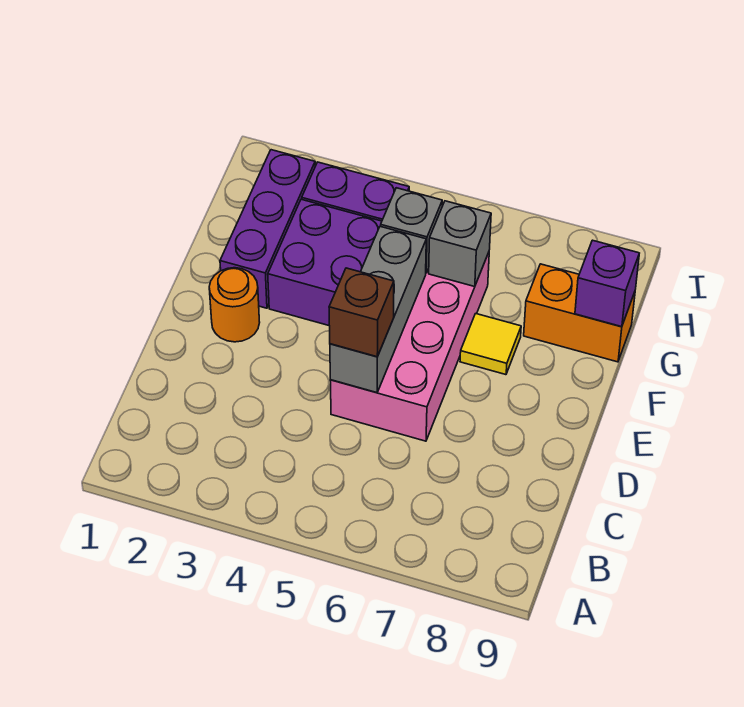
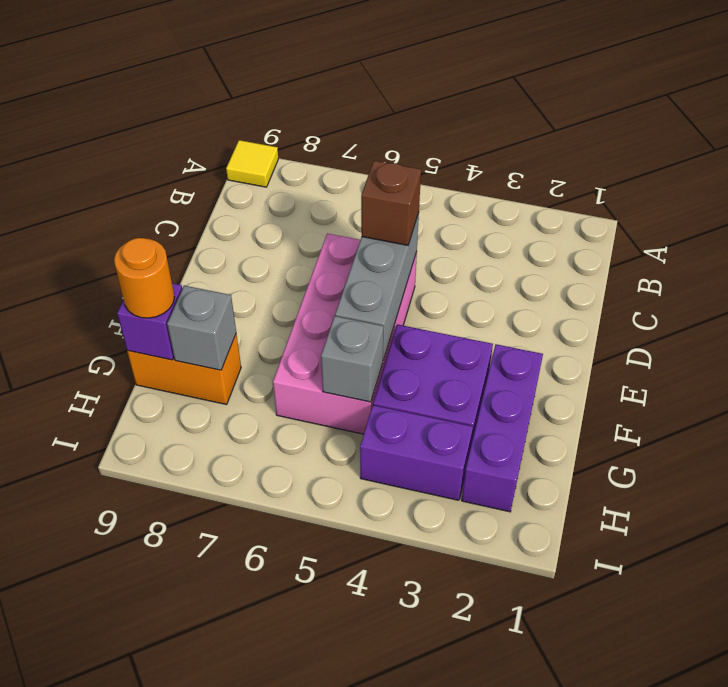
orange round brick E2 level 1 -> orange round brick G9 level 3
yellow tile F7 level 1 -> yellow tile A9 level 1
grey brick G6 level 2 -> grey brick G8 level 2

